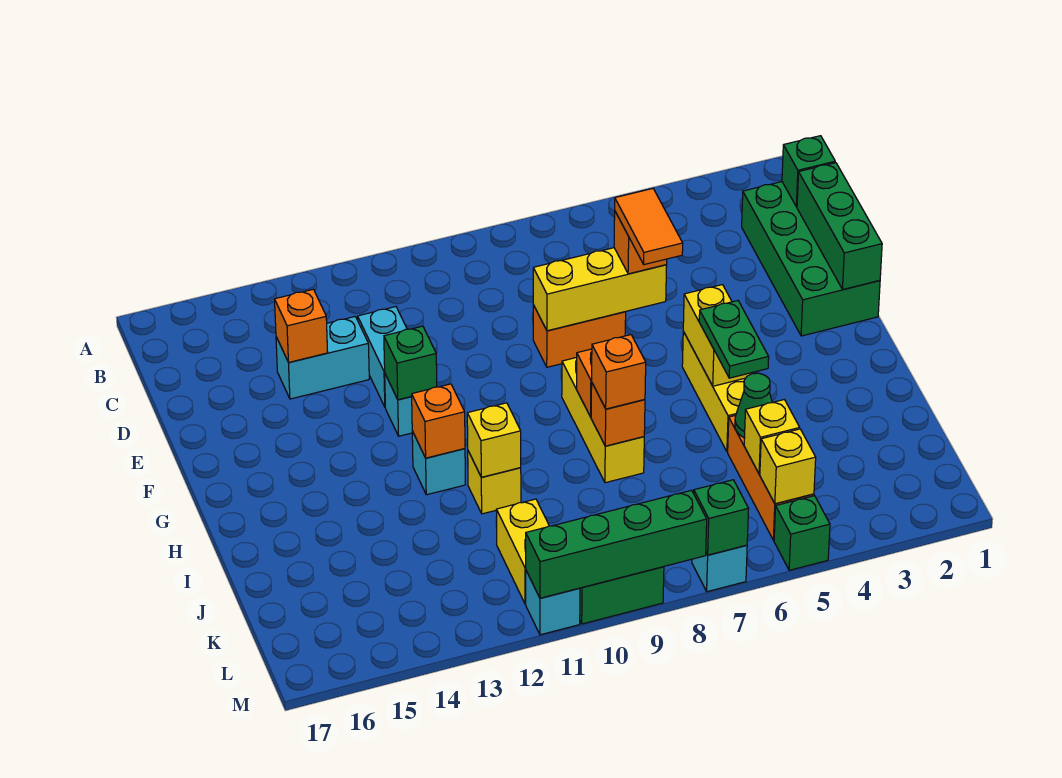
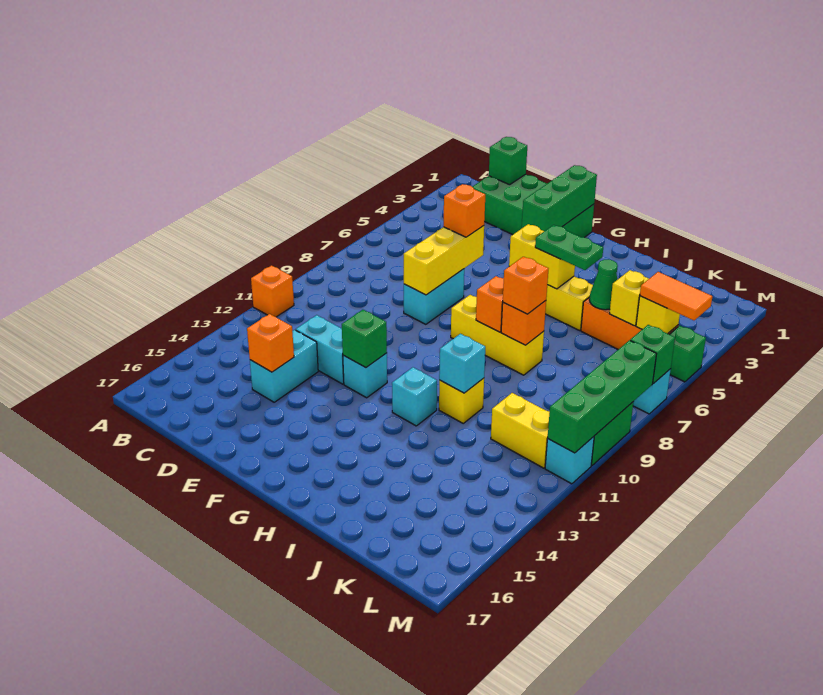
green brick D1:F1 level 2 -> green brick F1:F3 level 2
orange tile E6:F6 level 4 -> orange tile L5:M5 level 3
orange brick E7:E8 level 1 -> cyan brick E7:E8 level 1
orange brick H12 level 2 -> orange brick A11 level 1
yellow brick I11 level 2 -> cyan brick I11 level 2

